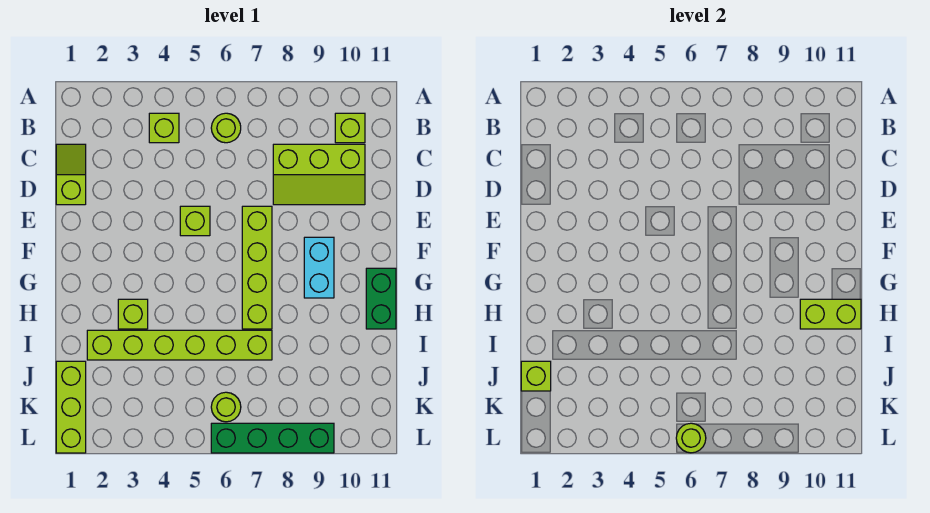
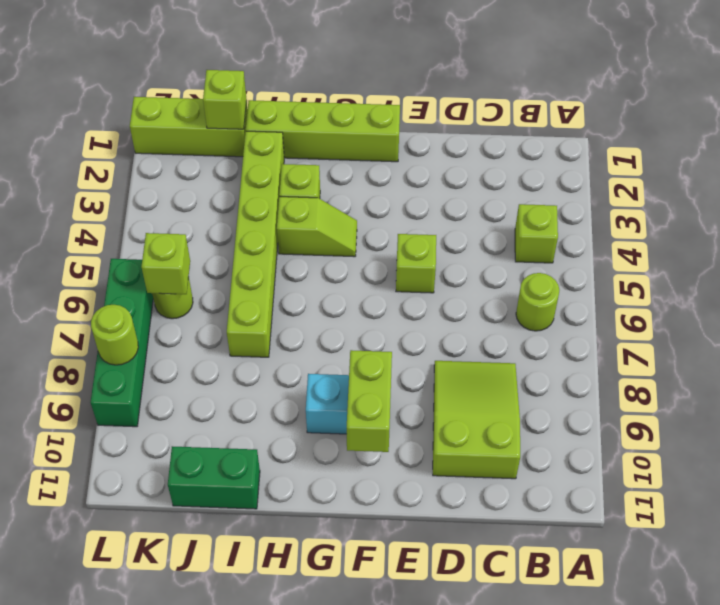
lime brick B10 level 1 -> lime brick K6 level 2
lime slope C1:D1 level 1 top D -> lime slope G4:H4 level 1 top H
lime slope C8:D10 level 1 top C -> lime slope C8:D10 level 1 top 10
lime brick E7:H7 level 1 -> lime brick F1:I1 level 1
green brick G11:H11 level 1 -> green brick I11:J11 level 1
lime brick H10:H11 level 2 -> lime brick F9:F10 level 2
lime round brick L6 level 2 -> lime round brick L8 level 2

